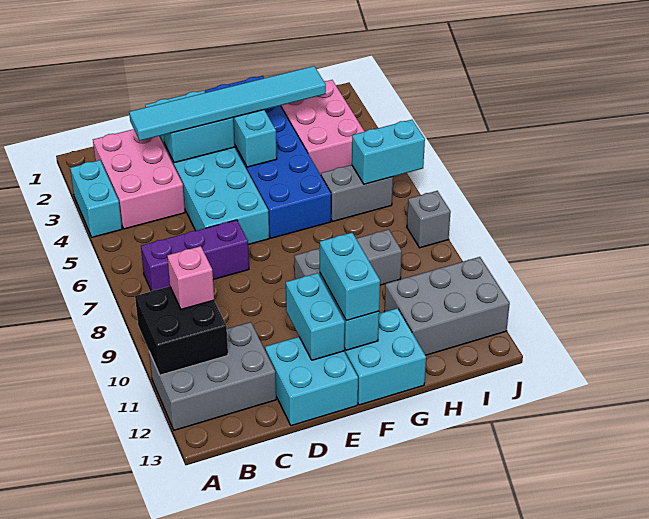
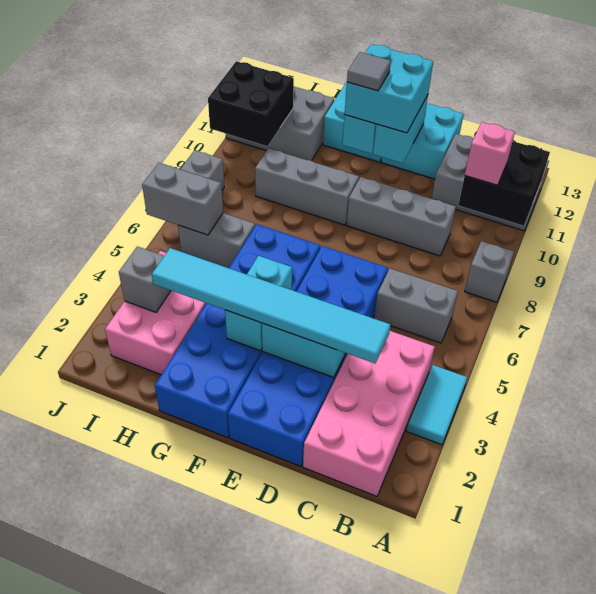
cyan brick A3:A4 level 1 -> cyan tile A3:A4 level 1
none -> grey brick A8 level 1
pink brick B2:C4 level 1 -> pink brick B1:C4 level 1
none -> grey brick B6:C6 level 1
purple brick B7:D7 level 1 -> none
none -> grey brick C9:E9 level 1
cyan brick D1:E6 level 1 -> blue brick D1:E6 level 1
cyan brick F11:F12 level 3 -> cyan brick E11:F12 level 3
none -> grey tile F11 level 4
none -> grey brick I3 level 2
cyan brick I6:J6 level 2 -> grey brick I6:J6 level 2
none -> black brick I10:J11 level 2

